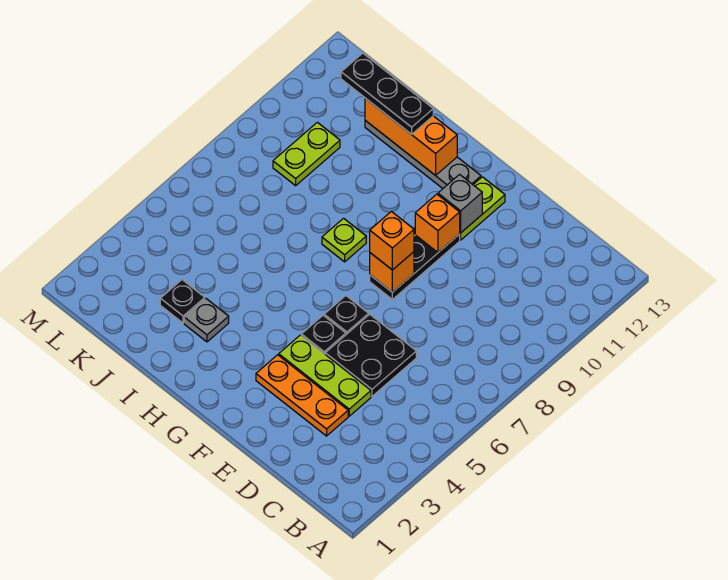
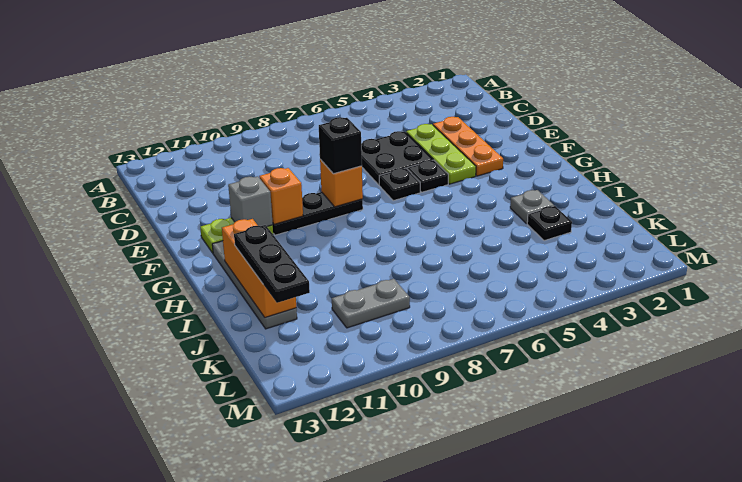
orange brick F8 level 3 -> black brick F8 level 3
lime plate H8 level 1 -> none
lime plate K9:K10 level 1 -> grey plate K9:K10 level 1

